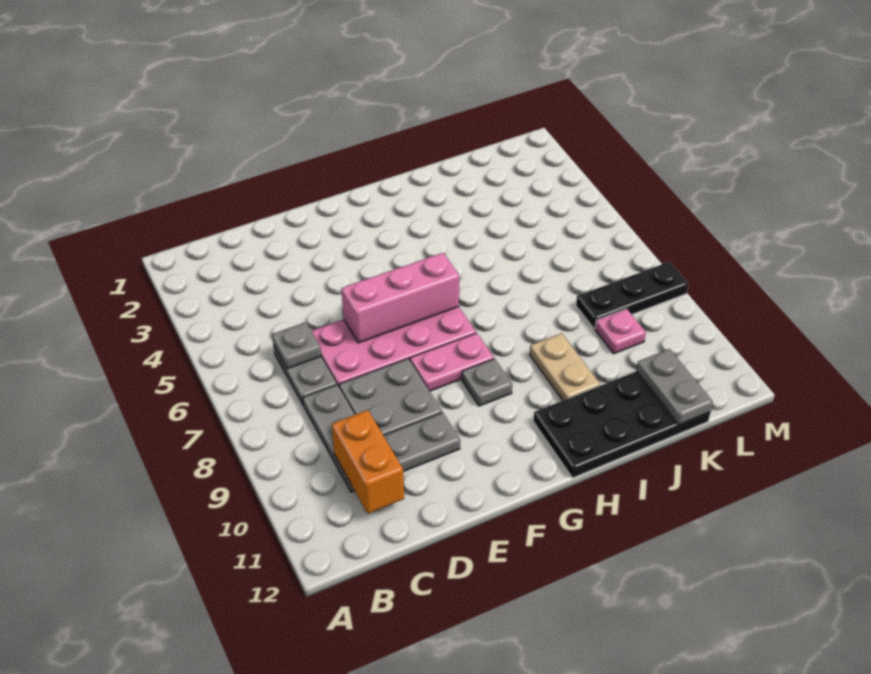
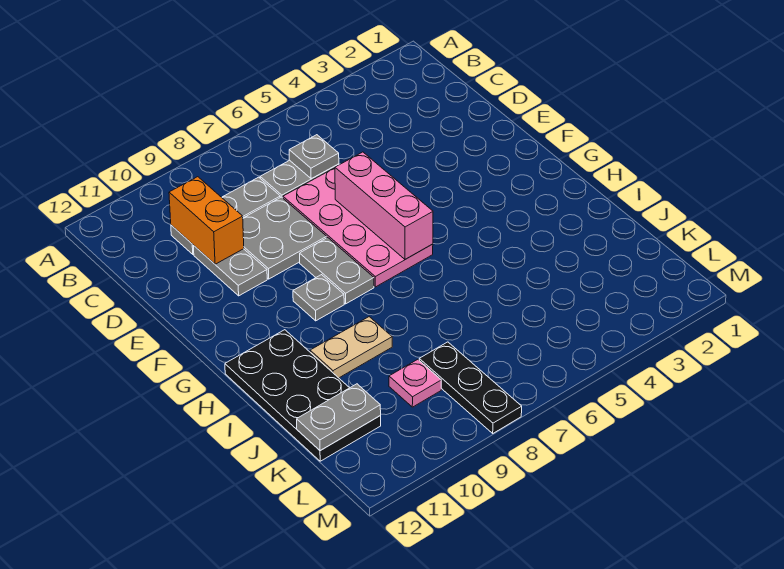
orange brick C10:C11 level 2 -> orange brick C10:D10 level 2
pink plate F8:G8 level 1 -> grey plate F8:G8 level 1

